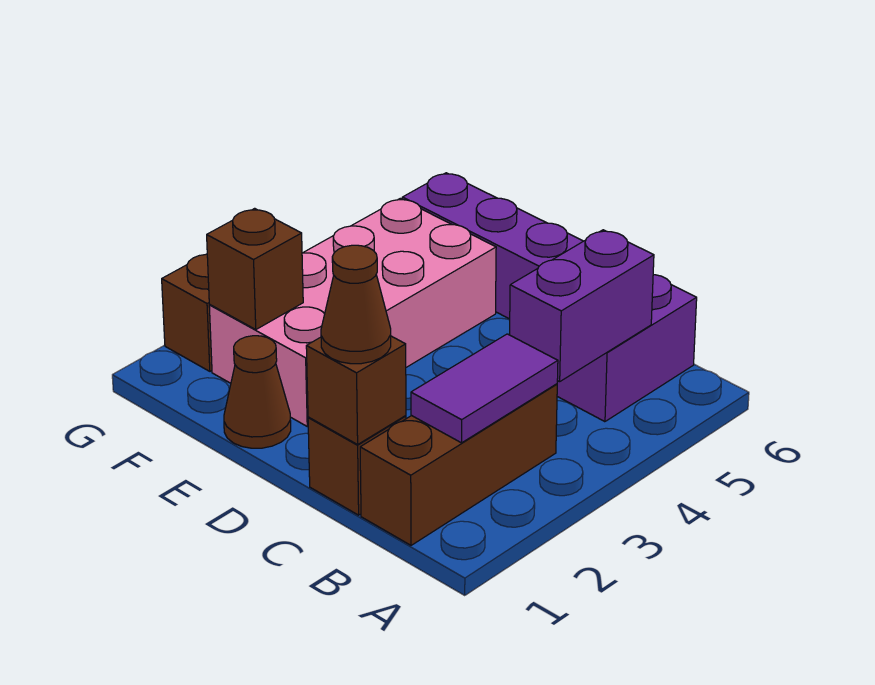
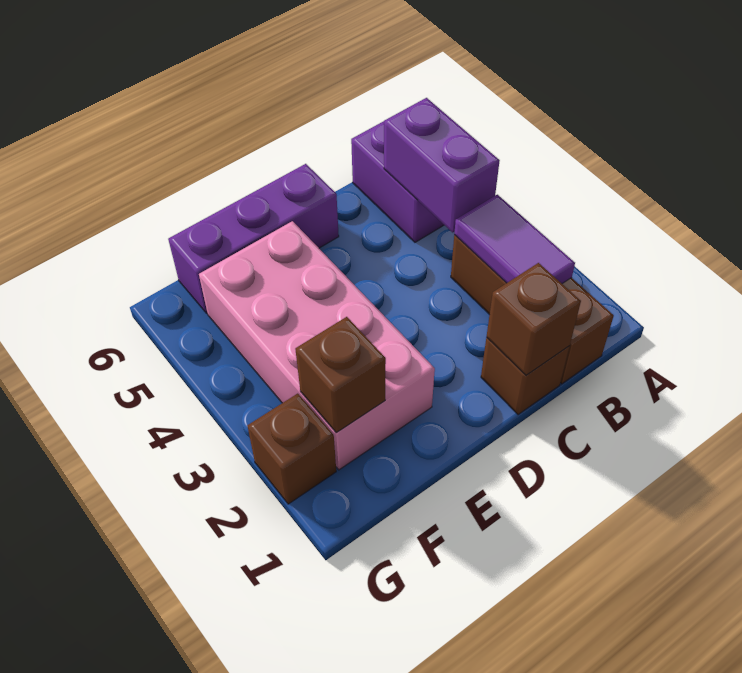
brown cone C1 level 3 -> none
brown cone E1 level 1 -> none

